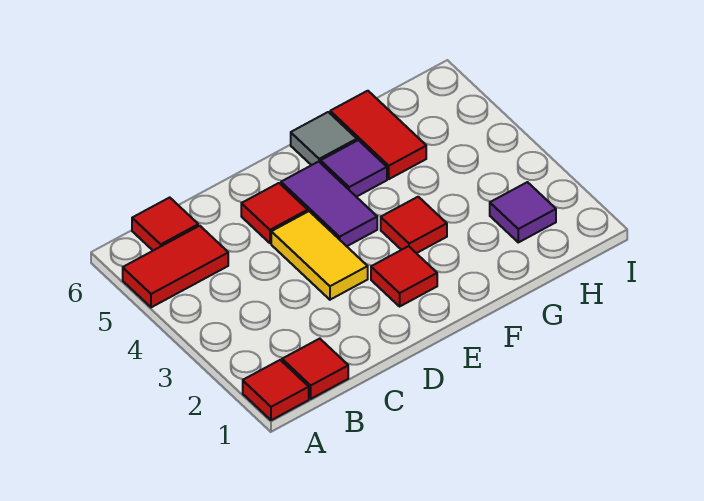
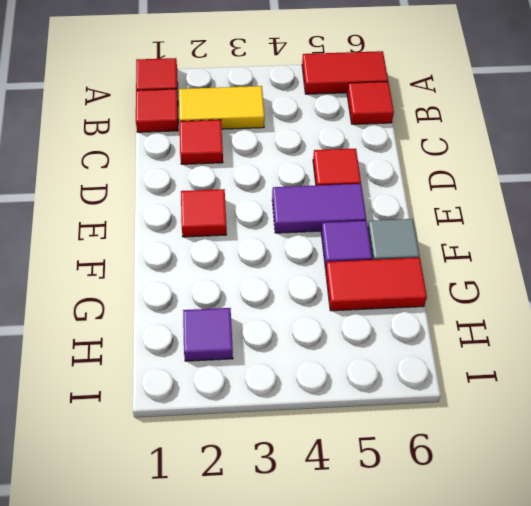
red tile A5:B5 level 1 -> red tile A5:A6 level 1
yellow tile D3:D4 level 1 -> yellow tile B2:B3 level 1
red tile F3 level 1 -> red tile C2 level 1

